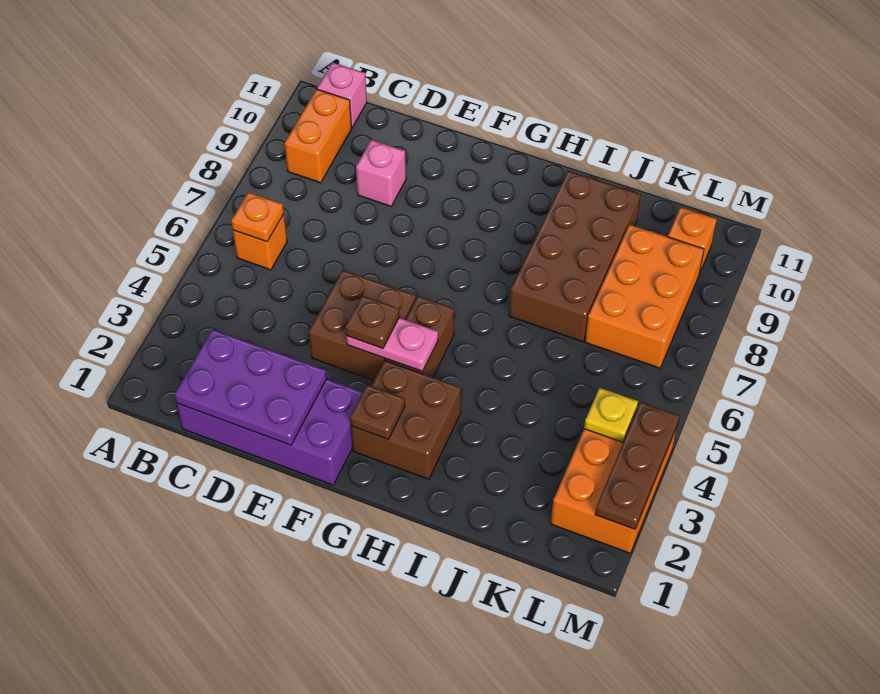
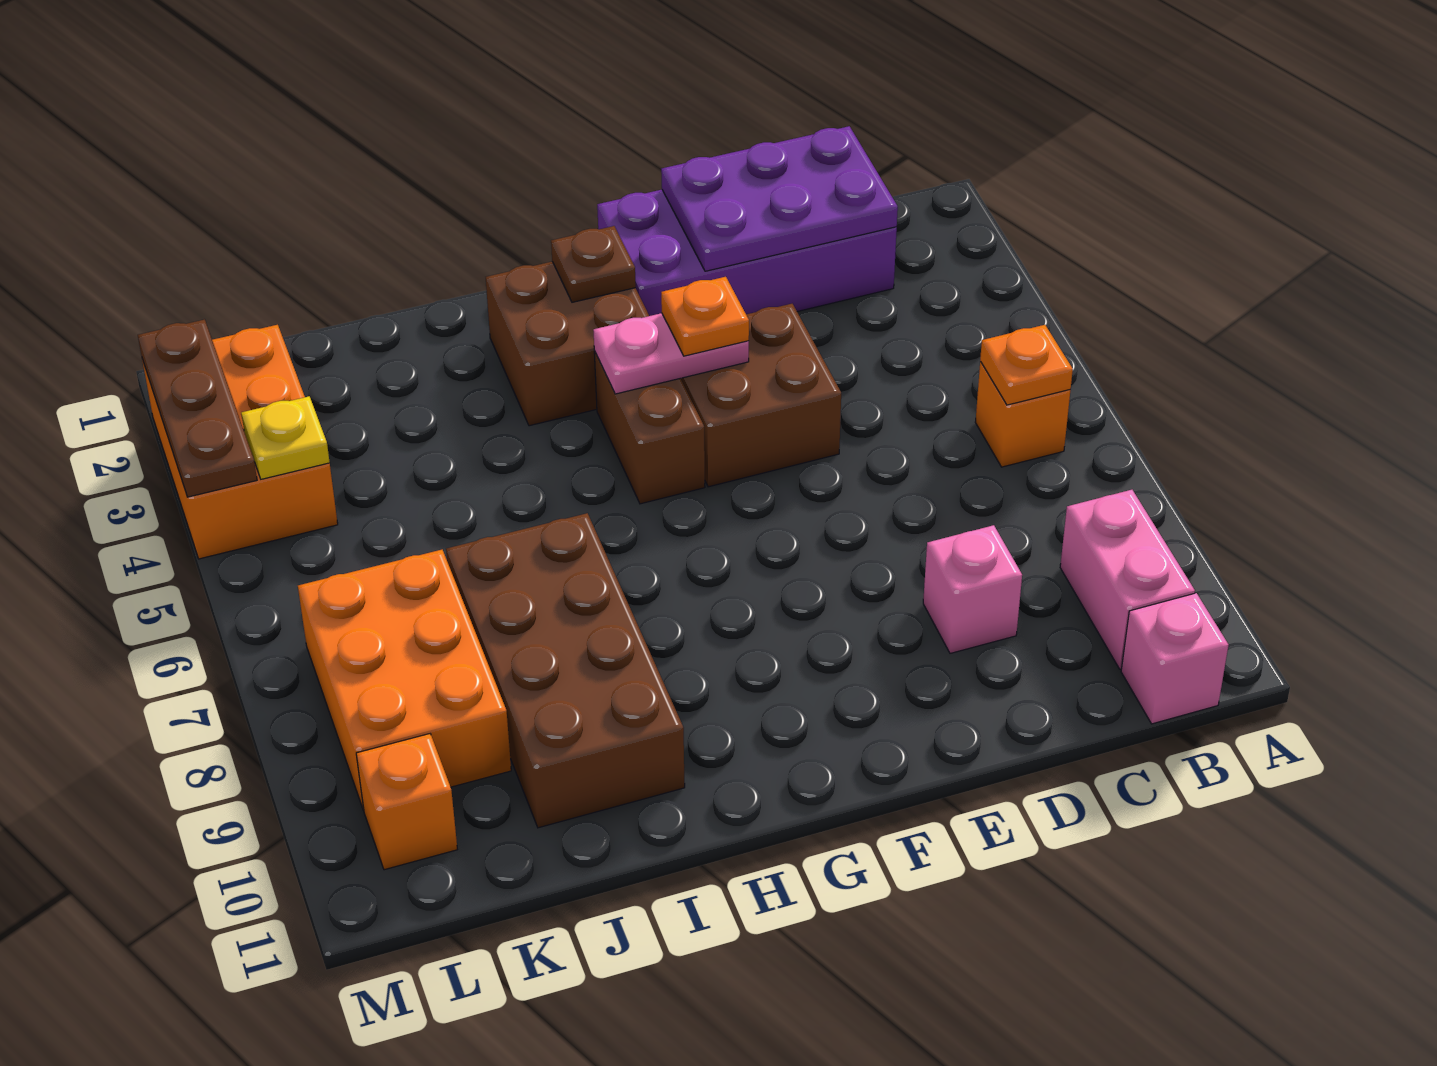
orange brick B9:B10 level 1 -> pink brick B9:B10 level 1
brown plate F4 level 3 -> orange plate F4 level 3

